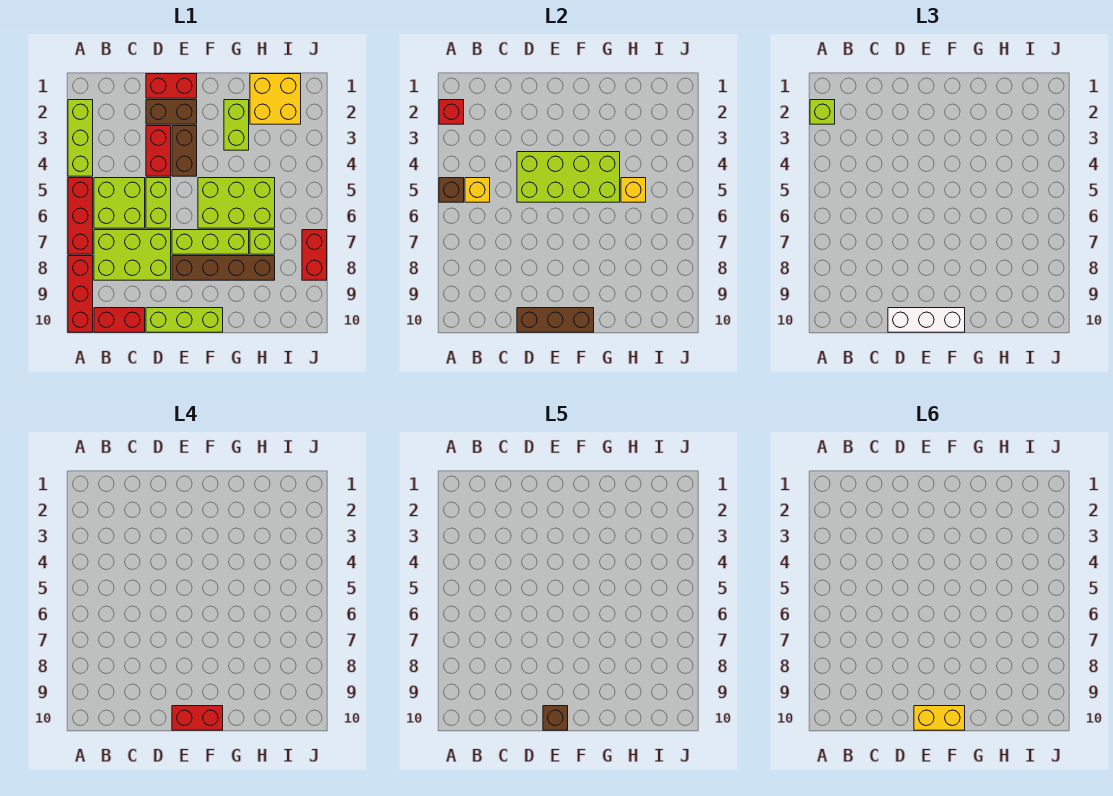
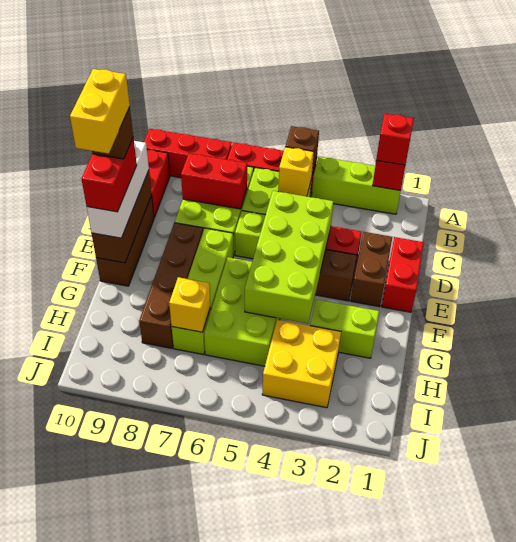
lime brick A2 level 3 -> red brick A2 level 3
lime brick D10:F10 level 1 -> brown brick D10:F10 level 1
yellow brick H1:I2 level 1 -> yellow brick H3:I4 level 1
yellow brick H5 level 2 -> yellow brick H7 level 2
red brick J7:J8 level 1 -> red brick C7:C8 level 2

